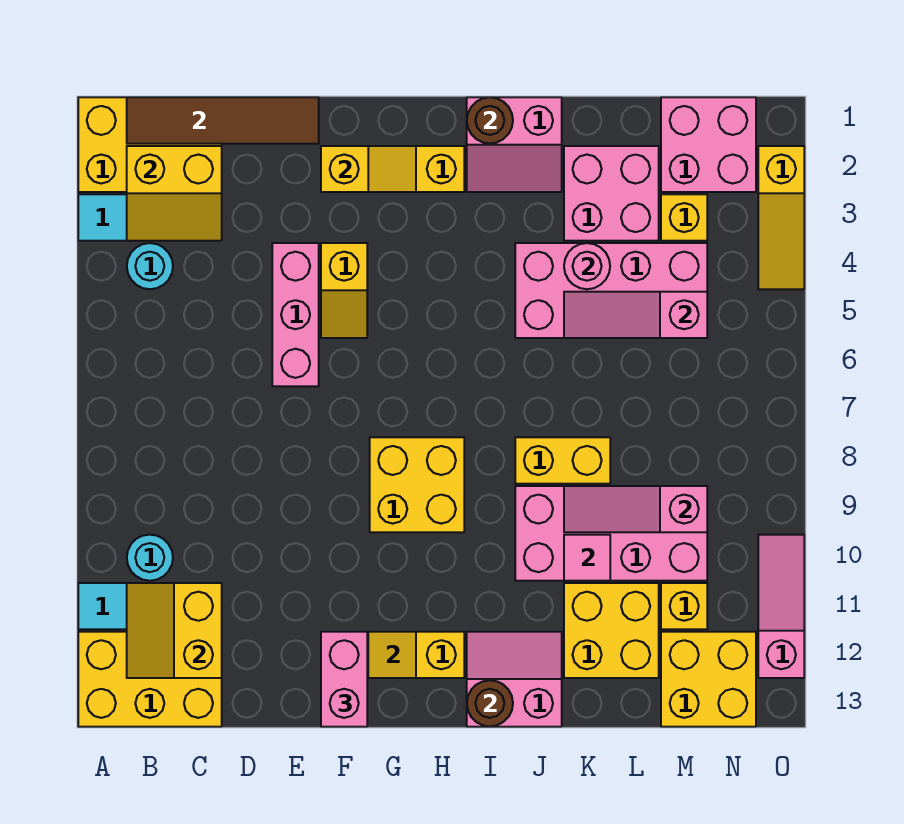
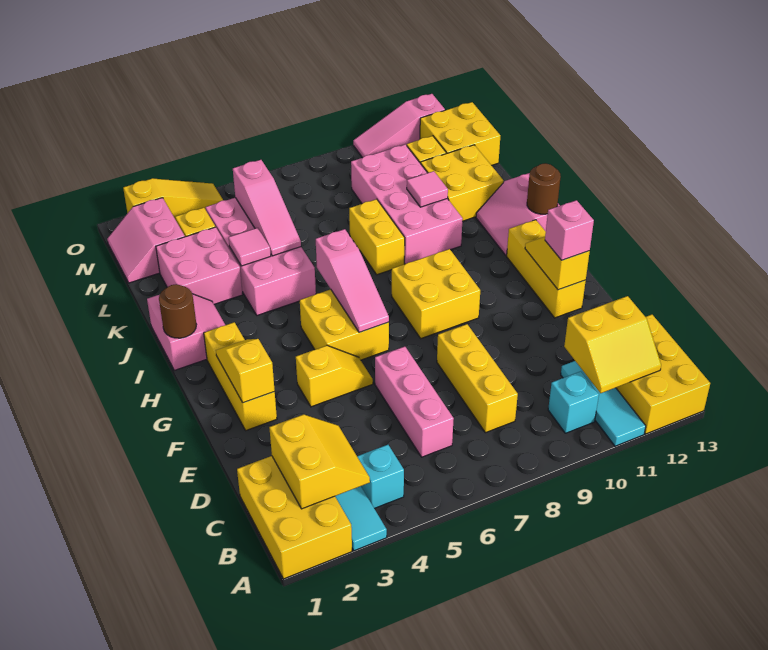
brown tile B1:E1 level 2 -> none
cyan round brick B4 level 1 -> cyan brick B4 level 1
cyan round brick B10 level 1 -> cyan brick B10 level 1
none -> yellow brick C8:E8 level 1
pink brick E4:E6 level 1 -> pink brick C6:E6 level 1
pink brick F12:F13 level 3 -> pink brick F12 level 3
none -> yellow brick G5:H6 level 1
pink round brick K4 level 2 -> pink tile K4 level 2
pink slope K9:M9 level 2 top M -> pink slope G6:I6 level 2 top I
pink brick M1:N2 level 1 -> pink slope M1:N2 level 1 top 2

